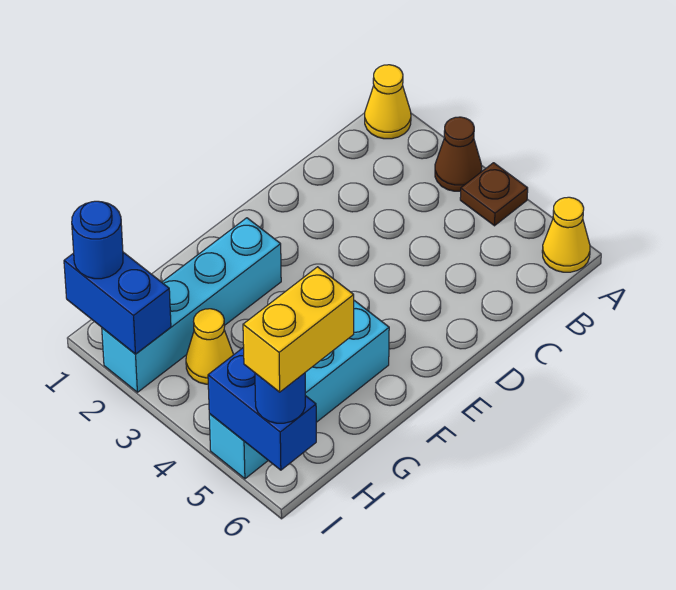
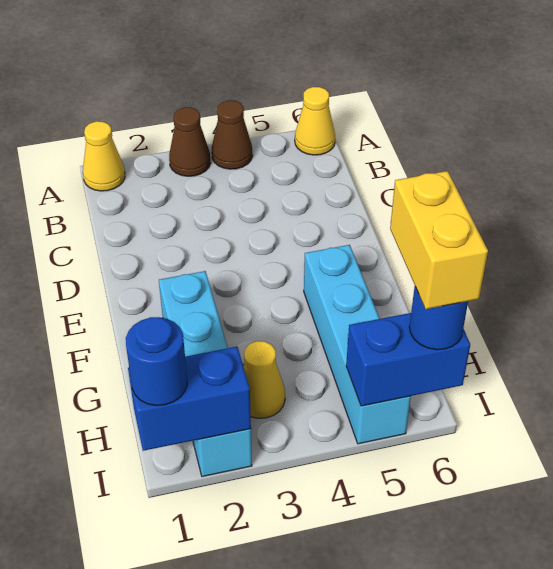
brown plate A4 level 1 -> brown cone A4 level 1

